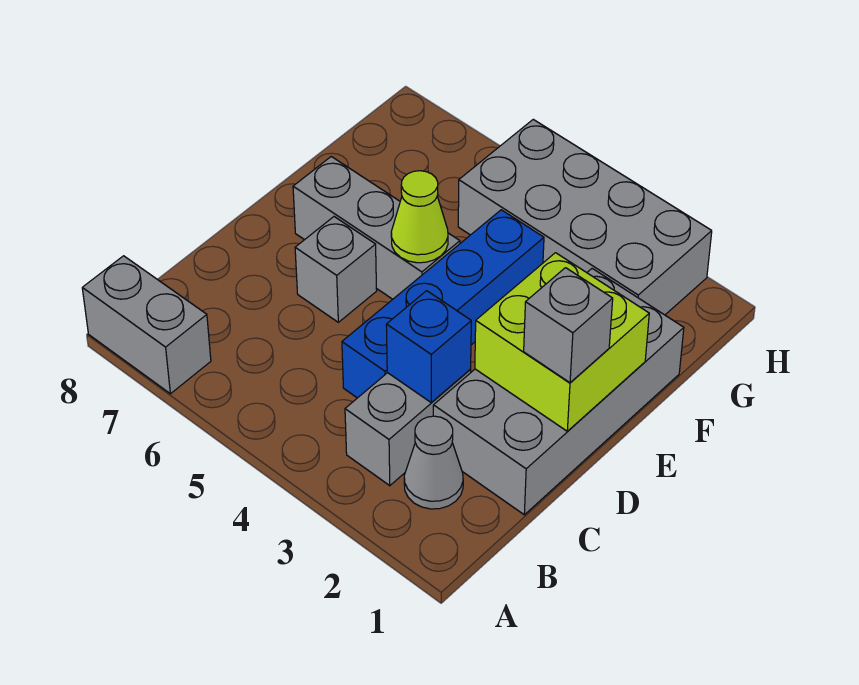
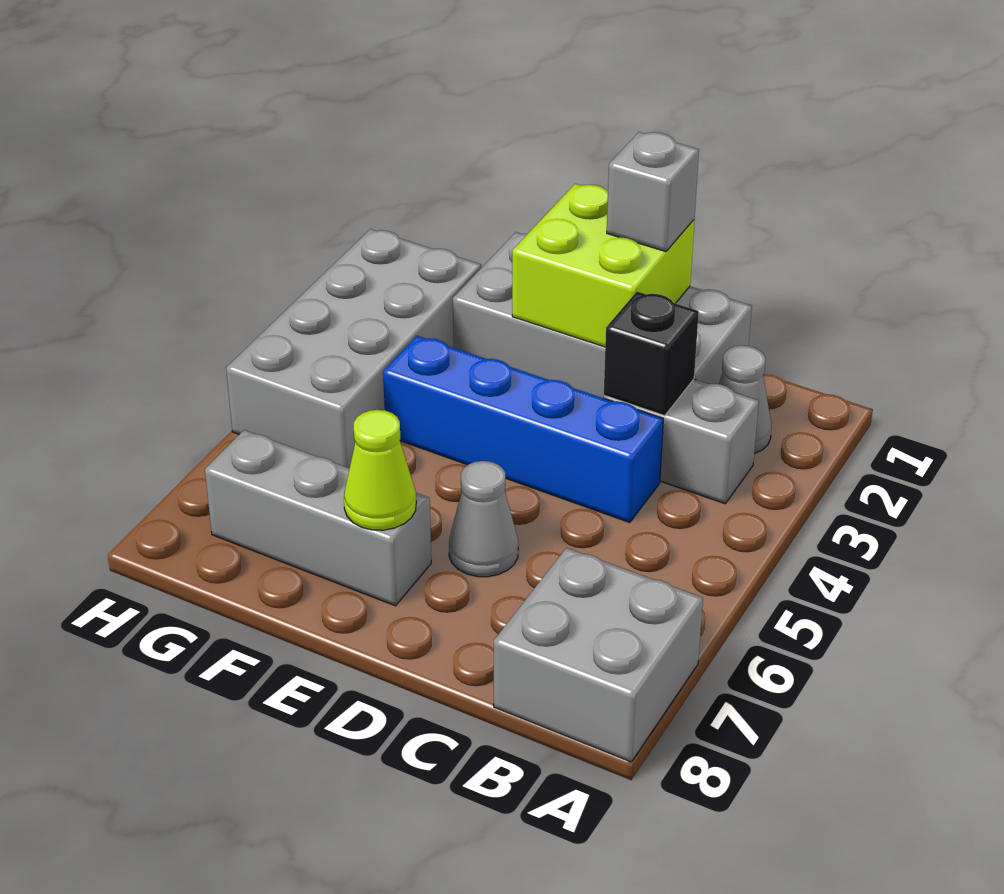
grey brick A7:A8 level 1 -> grey brick A7:B8 level 1
blue brick C3 level 2 -> black brick C3 level 2
grey brick D6 level 1 -> grey cone D6 level 1
grey brick E5:E7 level 1 -> grey brick E7:G7 level 1
lime cone E5 level 2 -> lime cone E7 level 2

